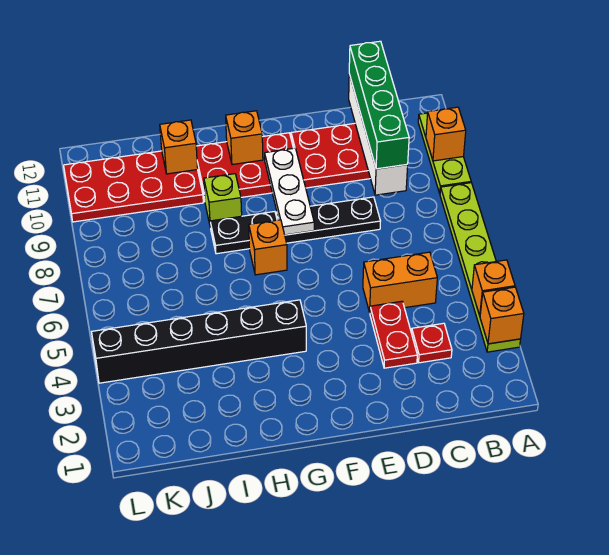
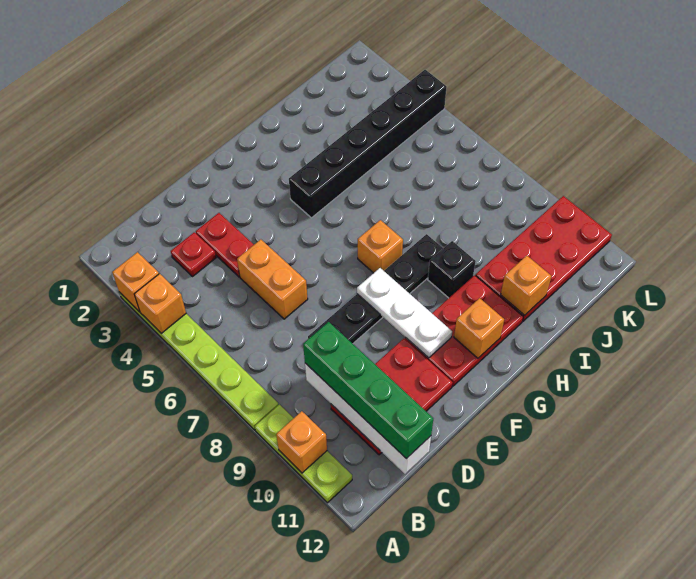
orange brick C5:D5 level 1 -> orange brick D5:D6 level 1
lime brick H9 level 1 -> black brick H9 level 1

